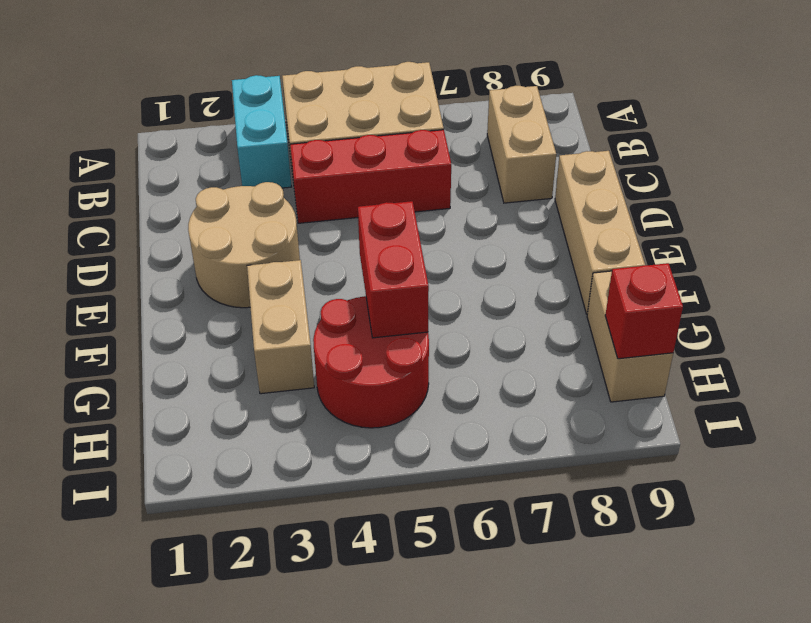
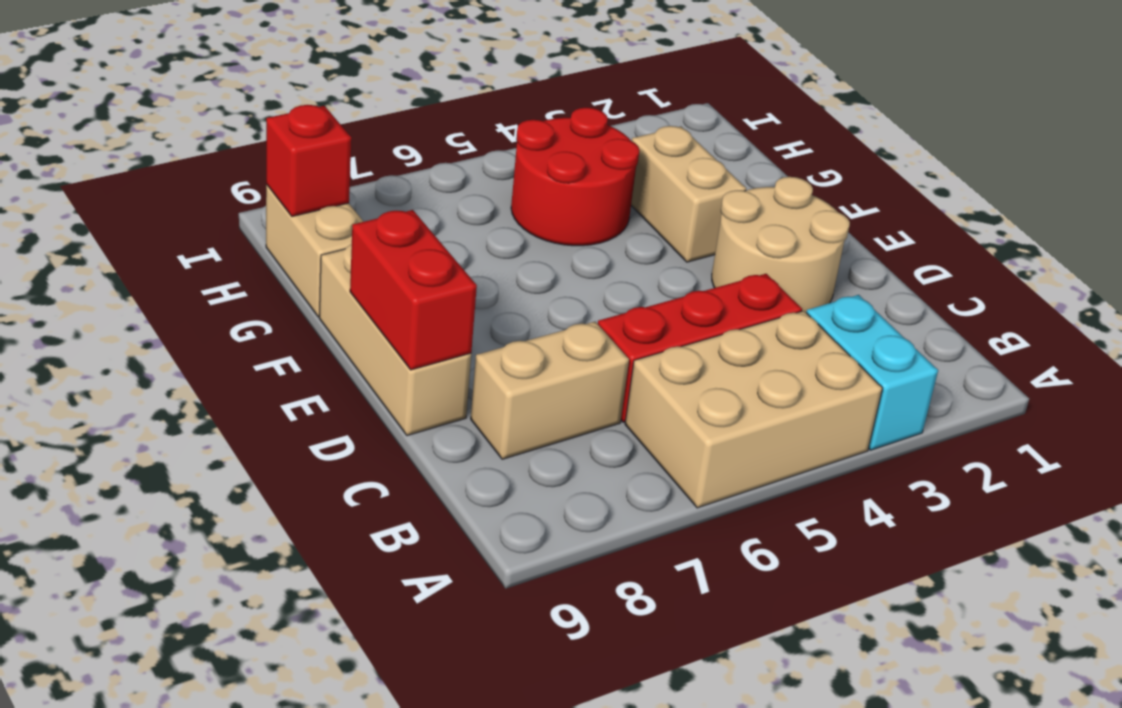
tan brick B8:C8 level 1 -> tan brick C7:C8 level 1
red brick F5:G5 level 2 -> red brick D9:E9 level 2

